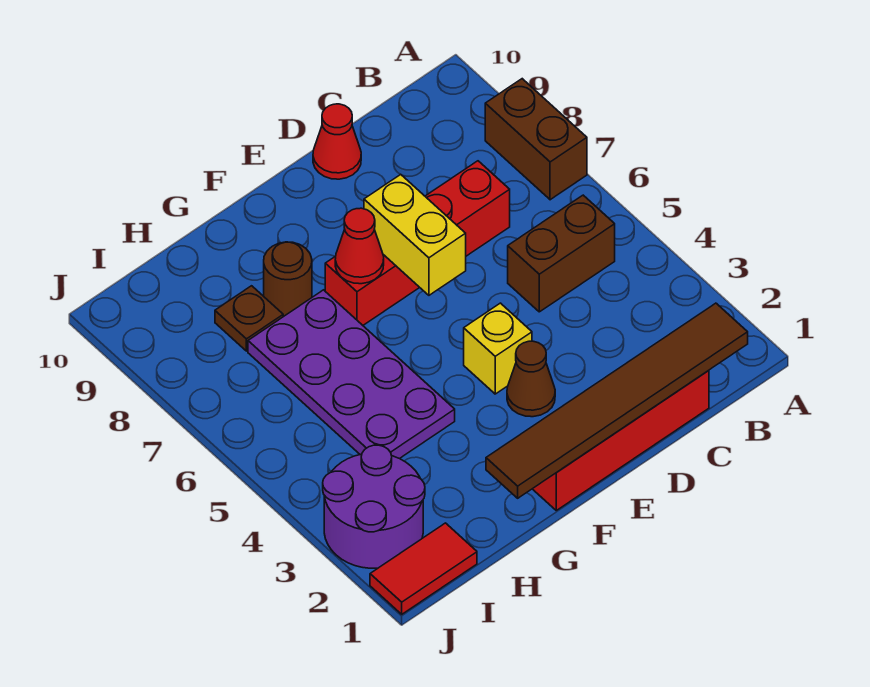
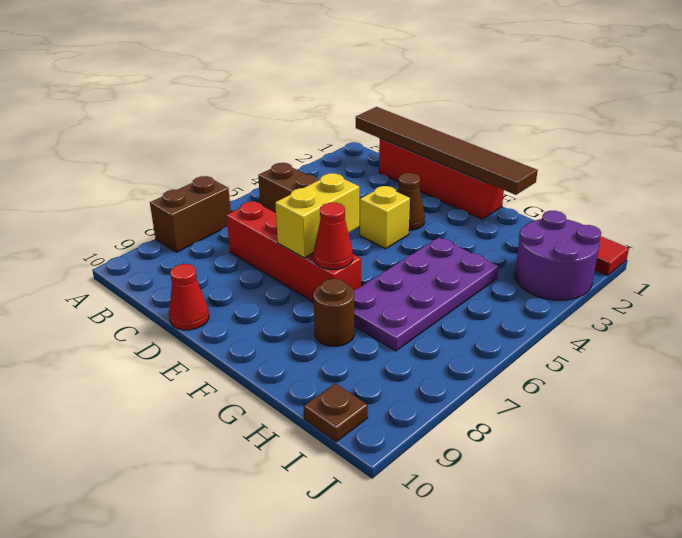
brown plate H8 level 1 -> brown plate I10 level 1

